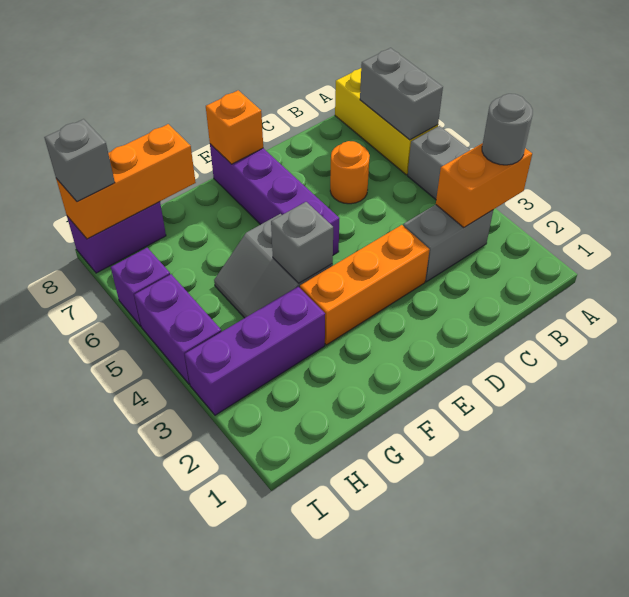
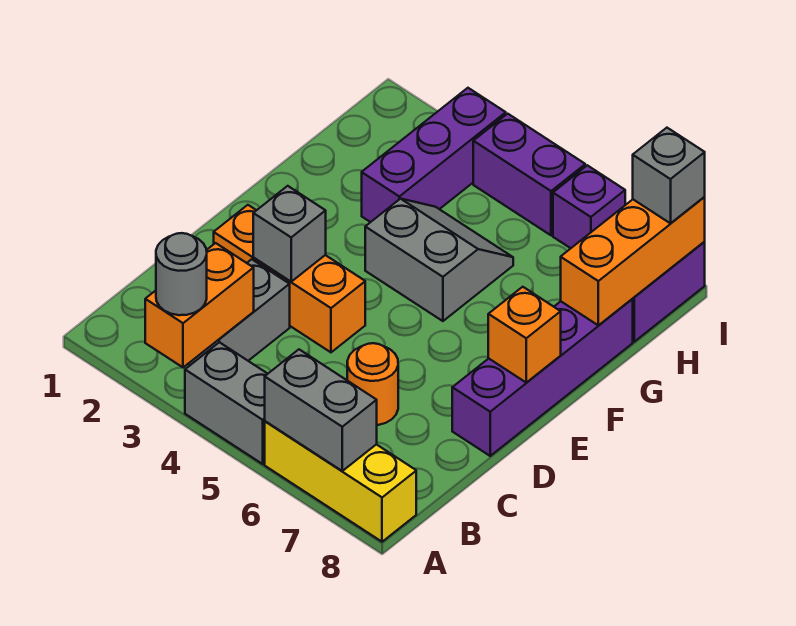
orange brick D3:F3 level 1 -> orange brick D2:D4 level 1
purple brick E5:E8 level 1 -> purple brick D8:G8 level 1
grey brick F4 level 2 -> grey brick D3 level 2

